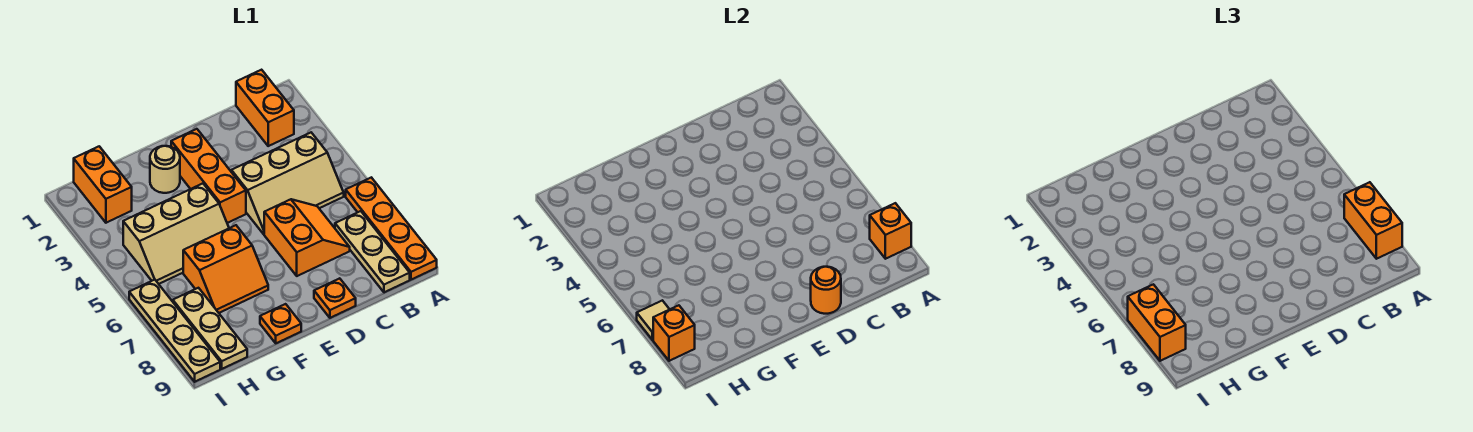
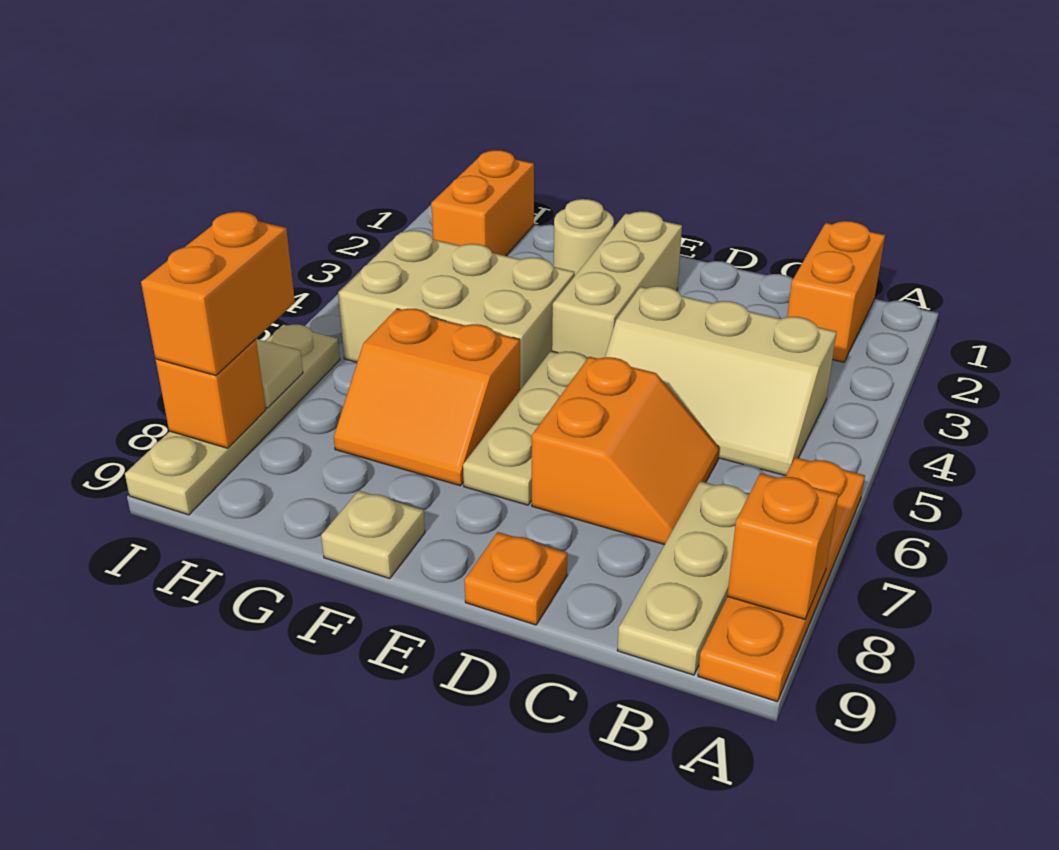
orange brick A7:A8 level 3 -> none
orange round brick D9 level 2 -> none
orange brick E2:E4 level 1 -> tan brick E2:E4 level 1
tan slope F4:H5 level 1 top 4 -> tan brick F4:H5 level 1
orange plate F9 level 1 -> tan plate F9 level 1
tan plate H7:H9 level 1 -> tan plate E5:E7 level 1

